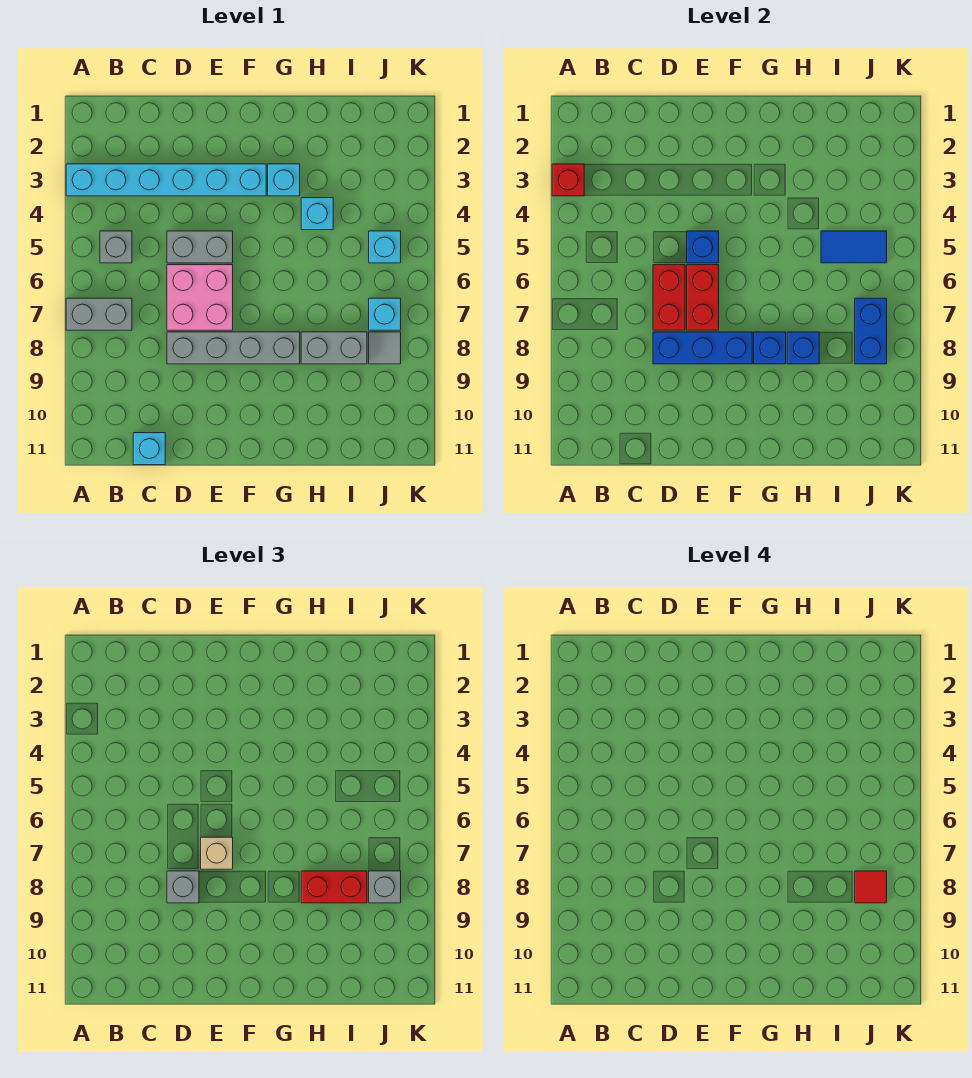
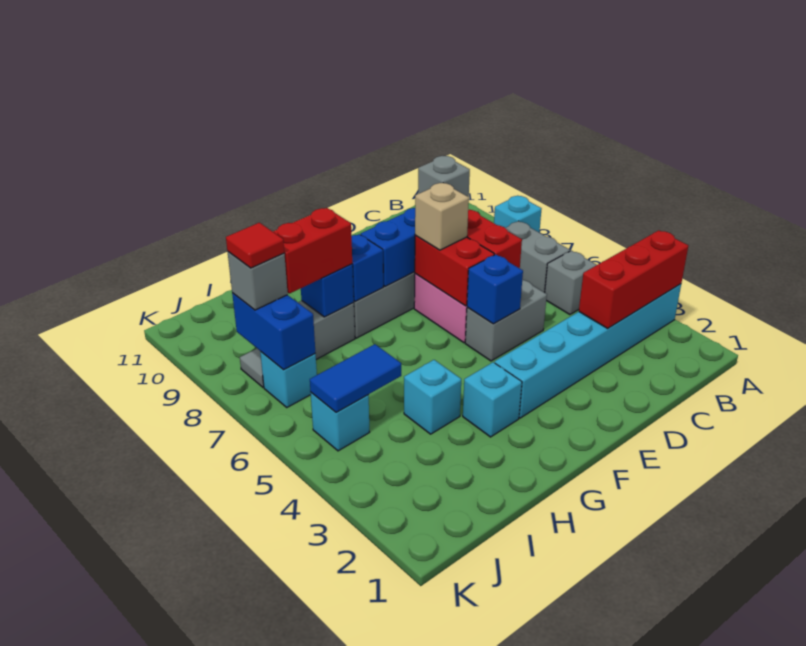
red brick A3 level 2 -> red brick A3:C3 level 2
grey brick A7:B7 level 1 -> grey brick B6:B7 level 1
cyan brick C11 level 1 -> cyan brick A8 level 1

